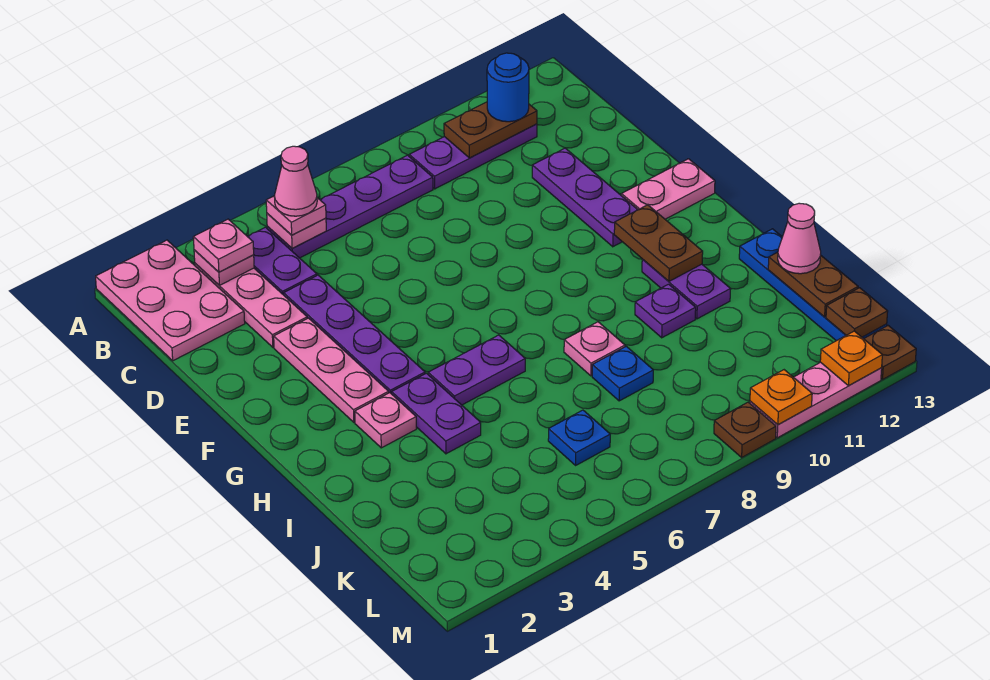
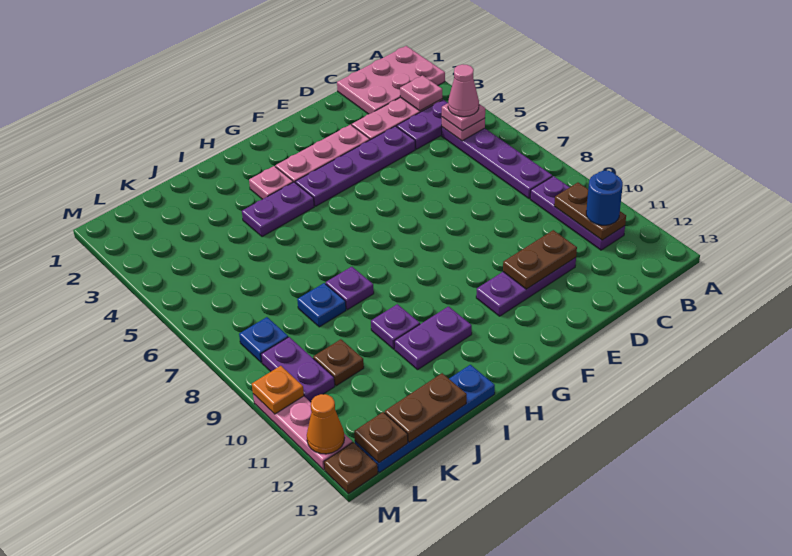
pink plate B3 level 3 -> none
pink plate F12:F13 level 1 -> none
brown plate G11:H11 level 2 -> brown plate D11:E11 level 2
purple plate H5:H6 level 1 -> purple plate L9:L10 level 1
pink plate I8 level 1 -> purple plate I8 level 1
pink cone J13 level 3 -> none
blue plate K6 level 1 -> blue plate L8 level 1
brown plate M9 level 1 -> brown plate K10 level 1
orange plate M12 level 2 -> orange cone M12 level 2

